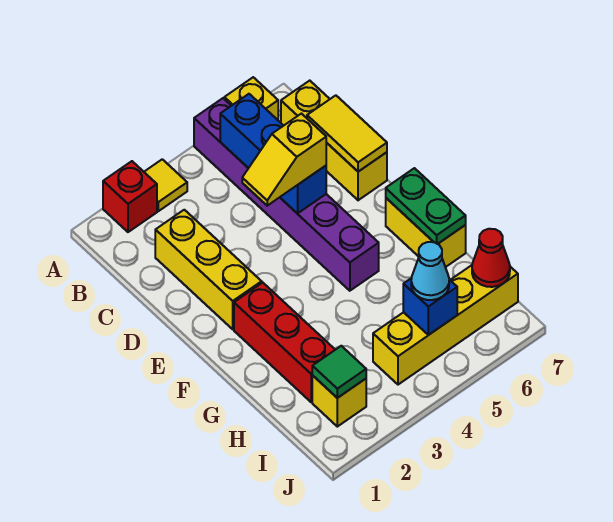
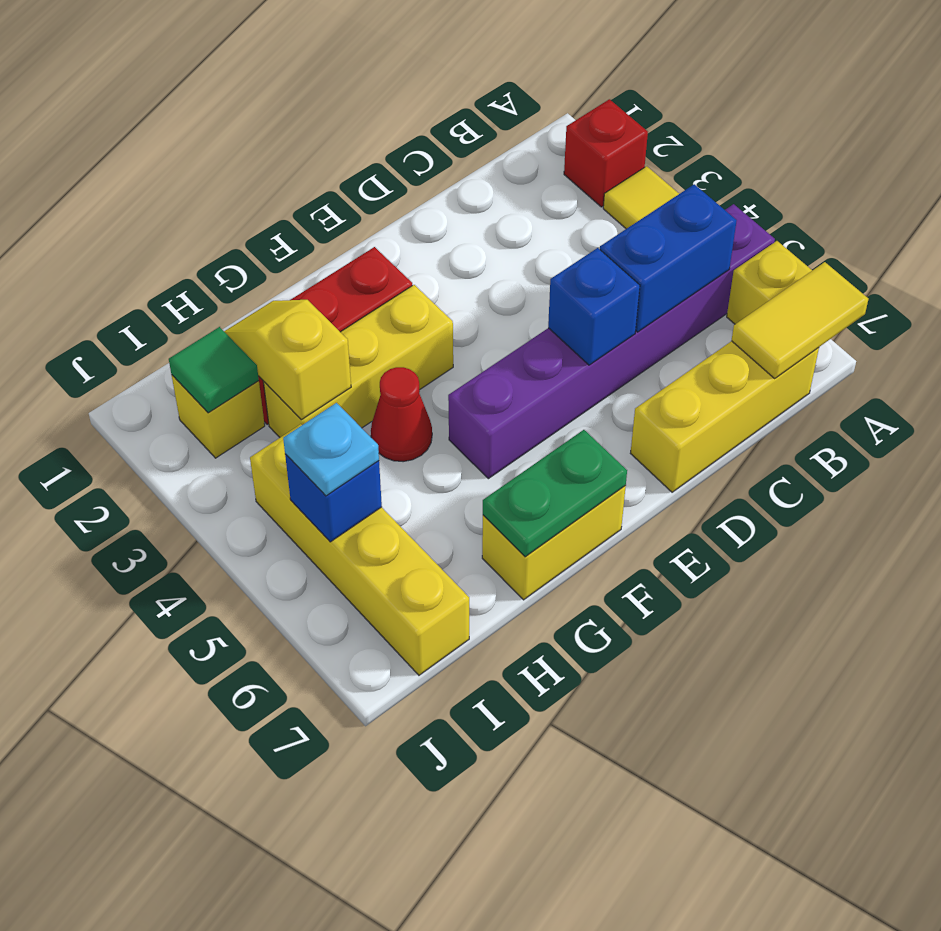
yellow brick C2:E2 level 1 -> yellow brick F3:H3 level 1
yellow tile C7:D7 level 2 -> yellow tile A7:B7 level 2
yellow slope D4:D5 level 3 top 5 -> yellow slope H2:H3 level 2 top 3
cyan cone I5 level 3 -> cyan plate I5 level 3
red cone I7 level 2 -> red cone G4 level 1

